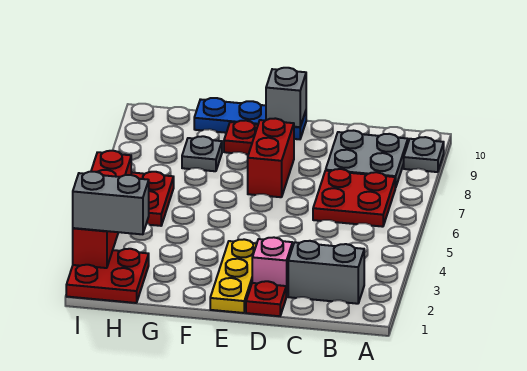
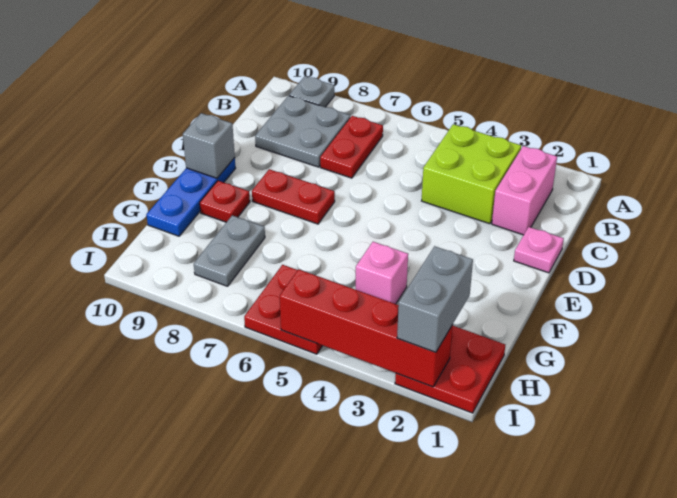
grey brick B2:C2 level 1 -> pink brick B2:C2 level 1
none -> lime brick B3:C4 level 1
red plate B6:C7 level 1 -> red plate B7:C7 level 1
red plate D1 level 1 -> pink plate D1 level 1
pink brick D2 level 1 -> pink brick G4 level 1
yellow plate E1:E3 level 1 -> none
red brick E7:E8 level 1 -> red plate E7:E8 level 1
grey plate G8 level 1 -> grey plate G8:H8 level 1

